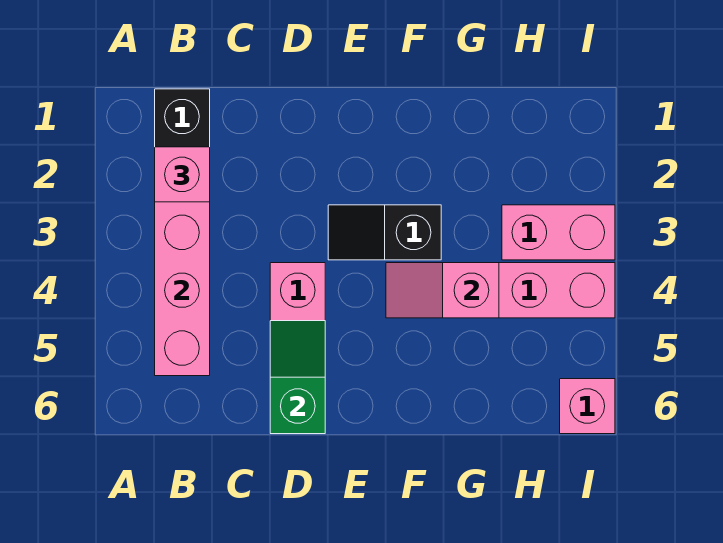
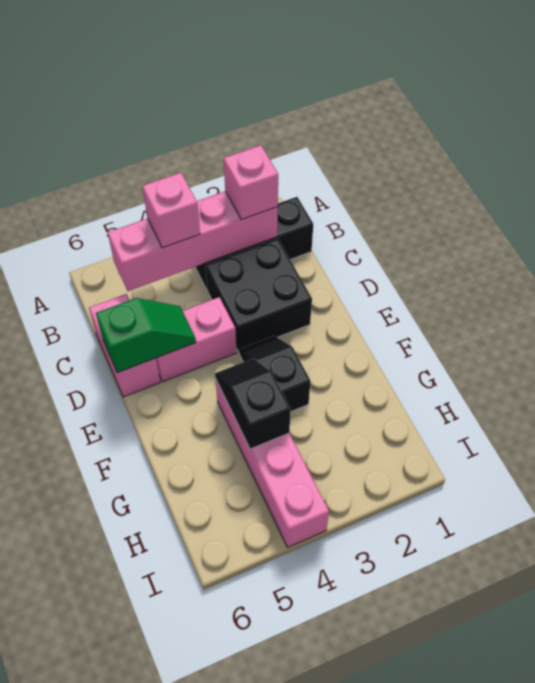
none -> black brick C2:D3 level 1
pink slope F4:G4 level 2 top G -> black slope F4:G4 level 2 top G
pink brick H3:I3 level 1 -> pink brick C6:D6 level 1
pink brick I6 level 1 -> pink brick B4 level 3

